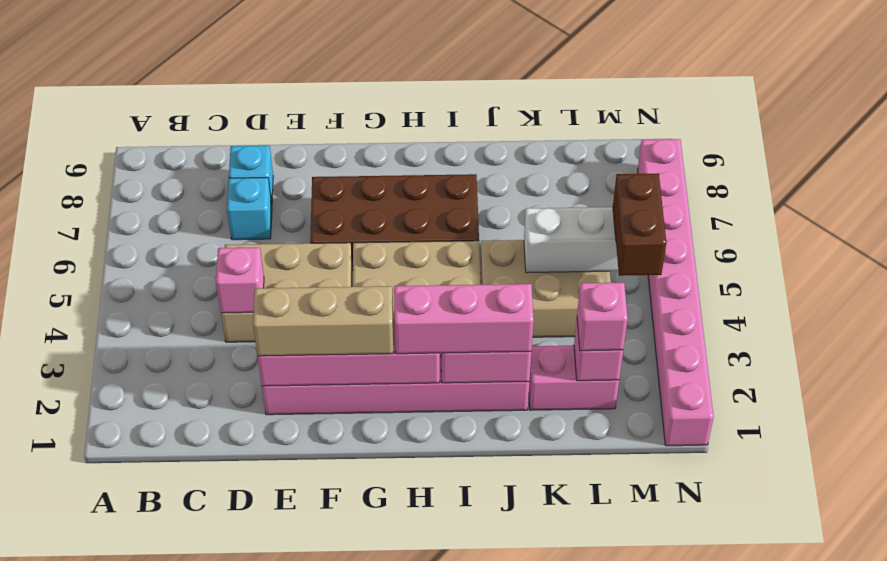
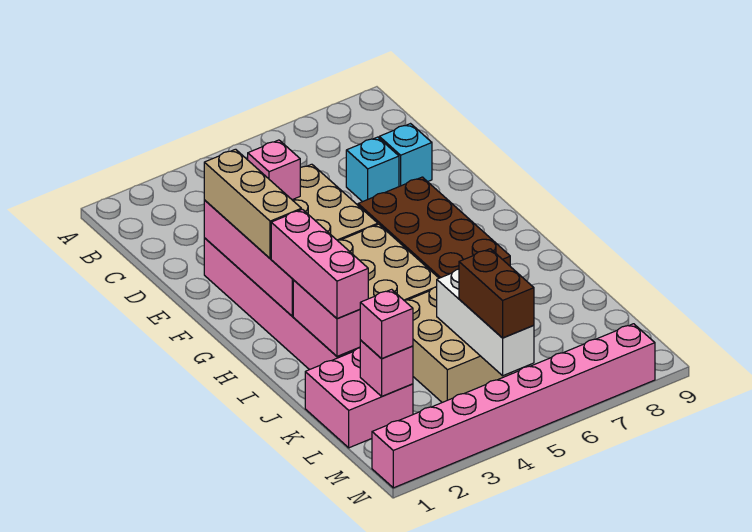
pink brick K2:L2 level 1 -> pink brick K1:L2 level 1
brown brick M4:M5 level 3 -> brown brick L5:M5 level 3

